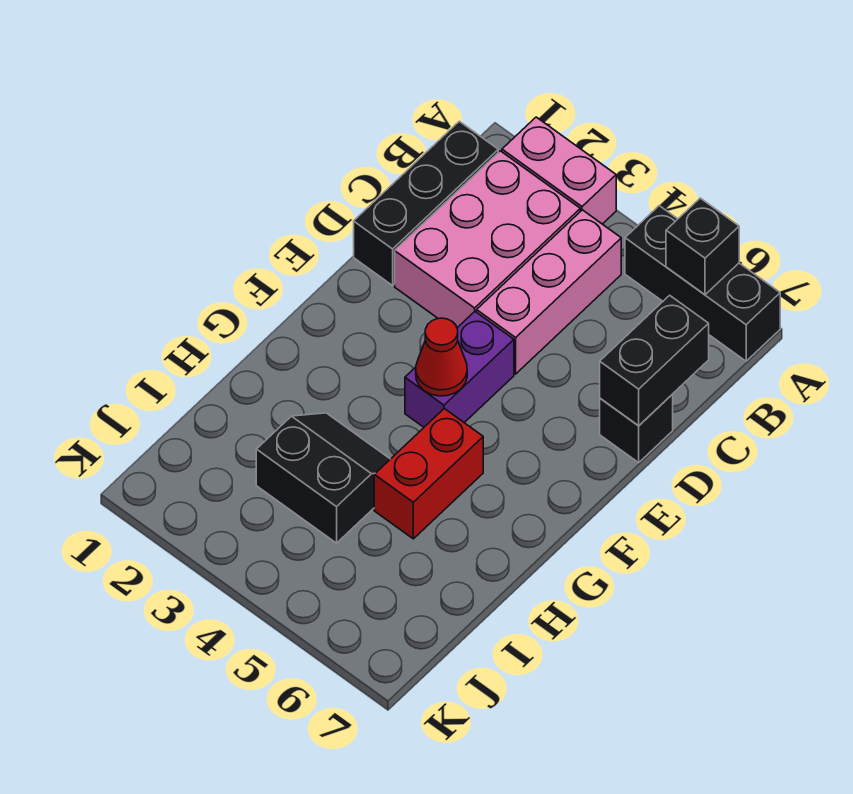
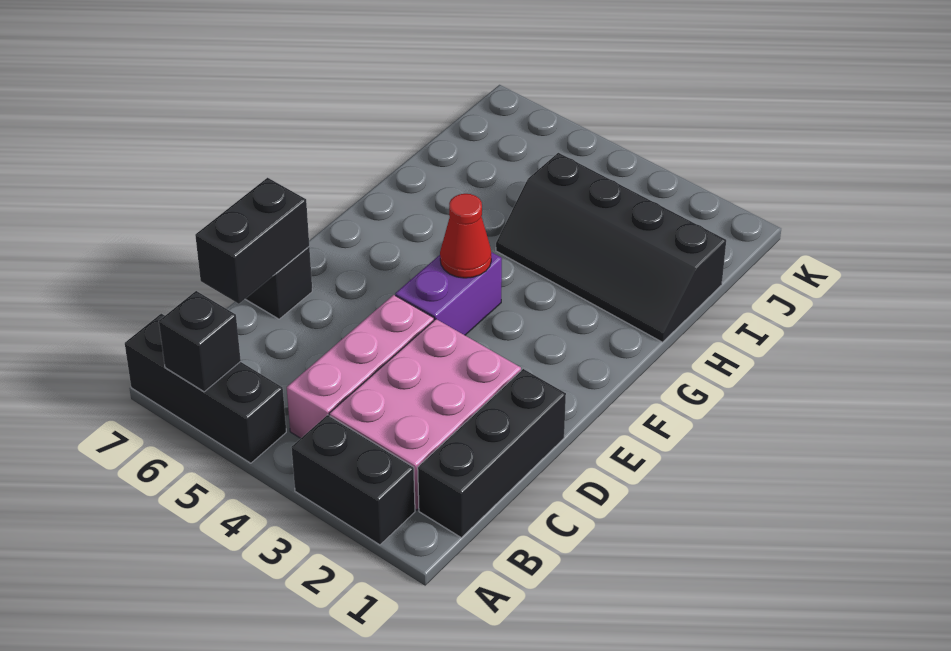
pink brick A2:A3 level 1 -> black brick A2:A3 level 1
red brick G5:H5 level 1 -> none
black slope H3:I4 level 1 top I -> black slope H1:I4 level 1 top I

